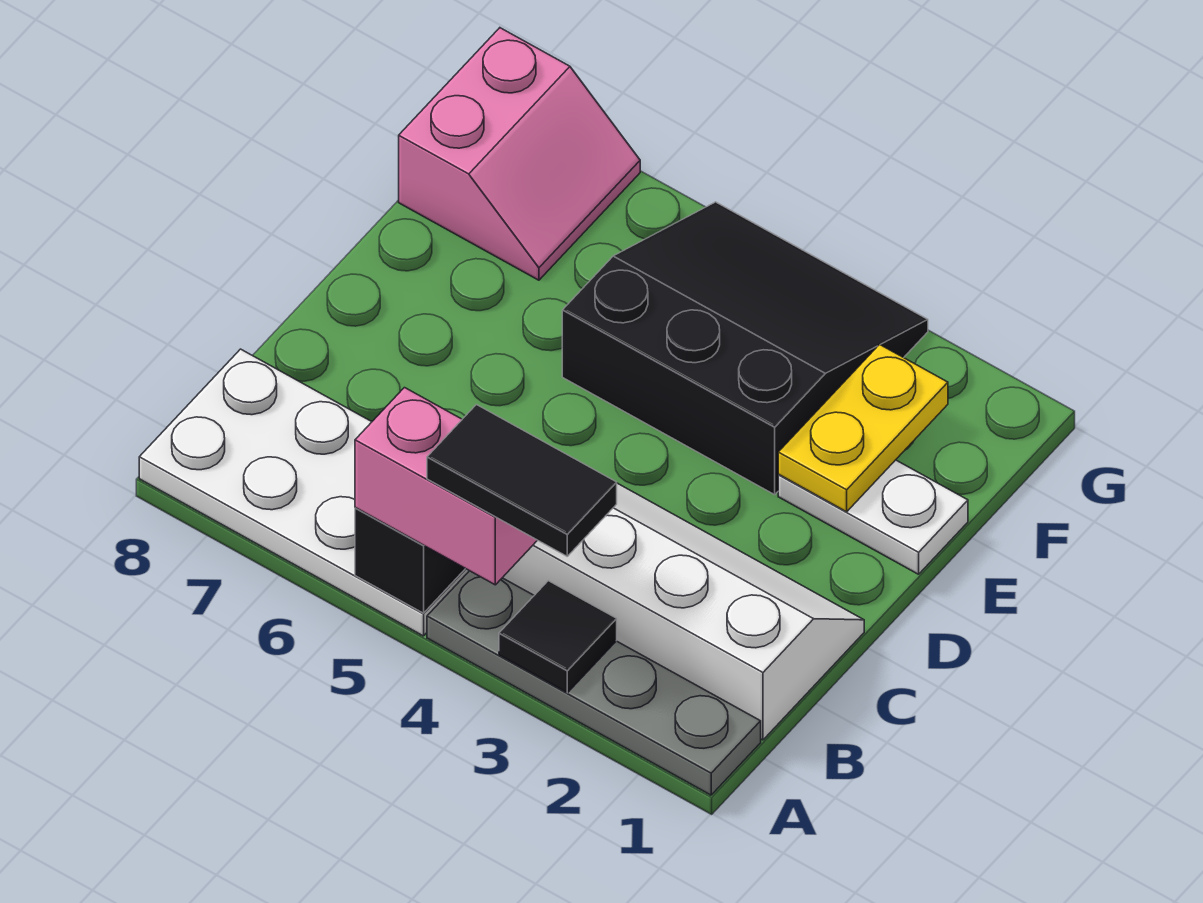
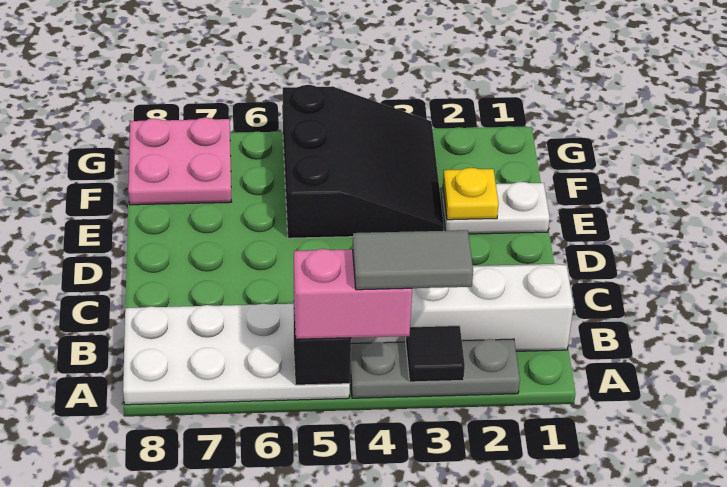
grey plate A1:A4 level 1 -> grey plate A2:A4 level 1
black tile A3:A4 level 4 -> grey tile A3:A4 level 4
yellow plate E2:F2 level 2 -> yellow plate E2 level 2
black slope E3:G5 level 1 top E -> black slope E3:G5 level 1 top 5
pink slope F7:G8 level 1 top 8 -> pink plate F7:G8 level 1

